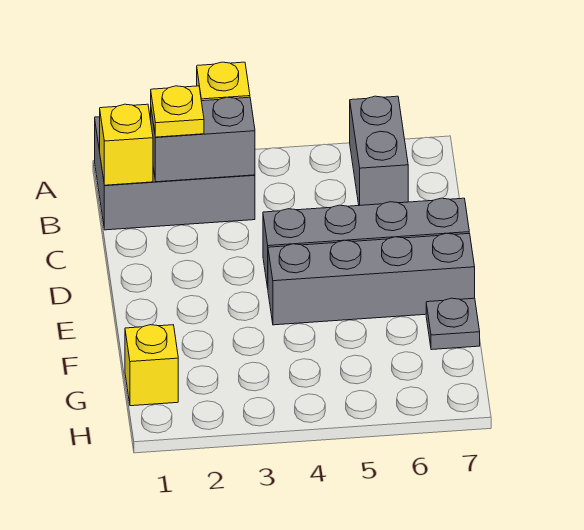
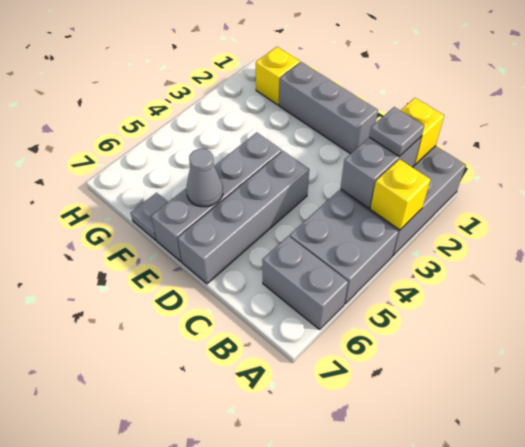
none -> grey brick A4:B5 level 1
yellow plate B2 level 3 -> grey plate B2 level 3
none -> grey brick D1:F1 level 1
none -> grey cone E6 level 2

